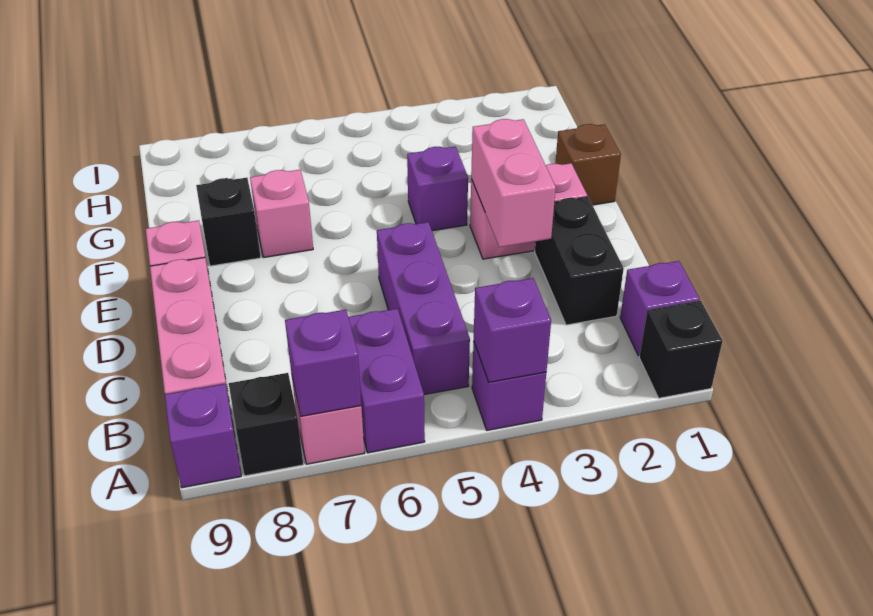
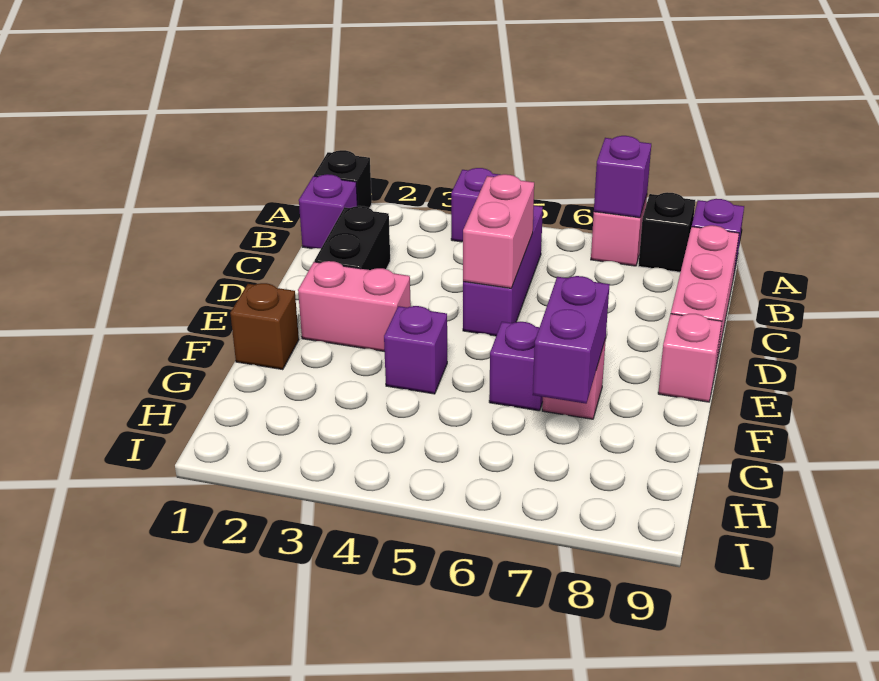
purple brick A4 level 2 -> purple brick F6 level 1
purple brick A6:B6 level 1 -> purple brick F7:G7 level 2
pink brick D3:E3 level 2 -> pink brick C5:D5 level 2
black brick F8 level 1 -> none

